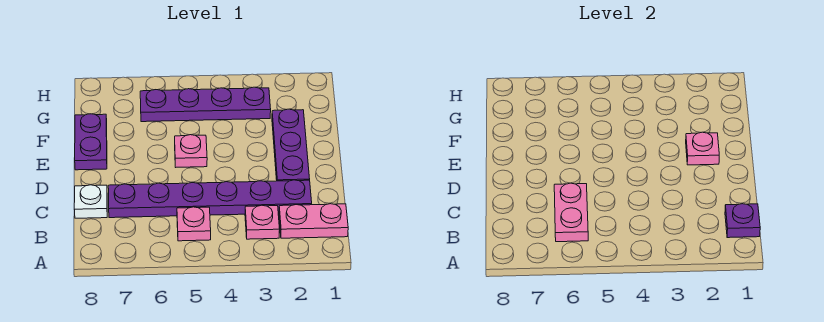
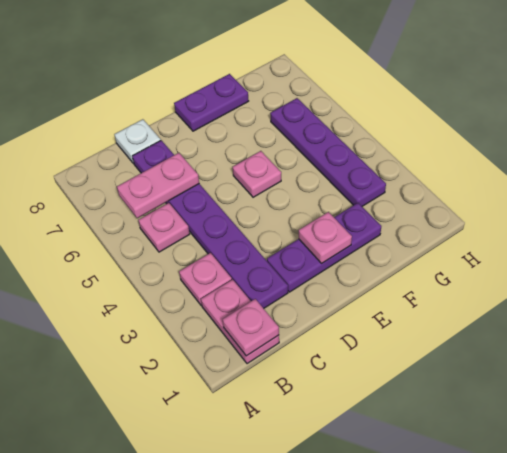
purple plate B1 level 2 -> pink plate B1 level 2

